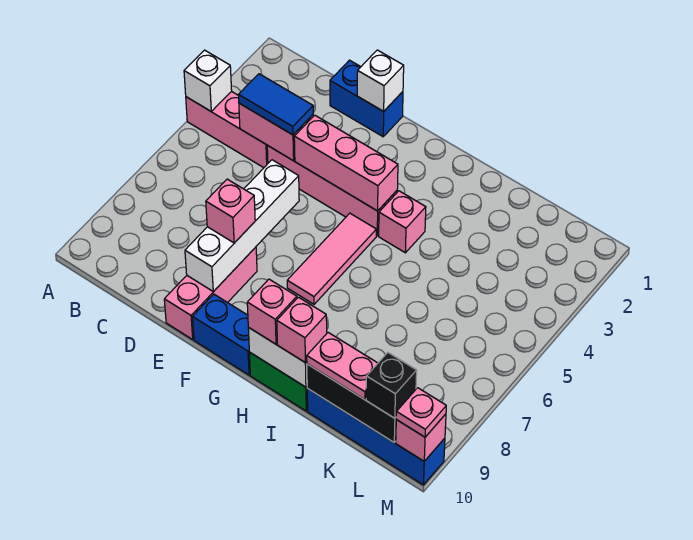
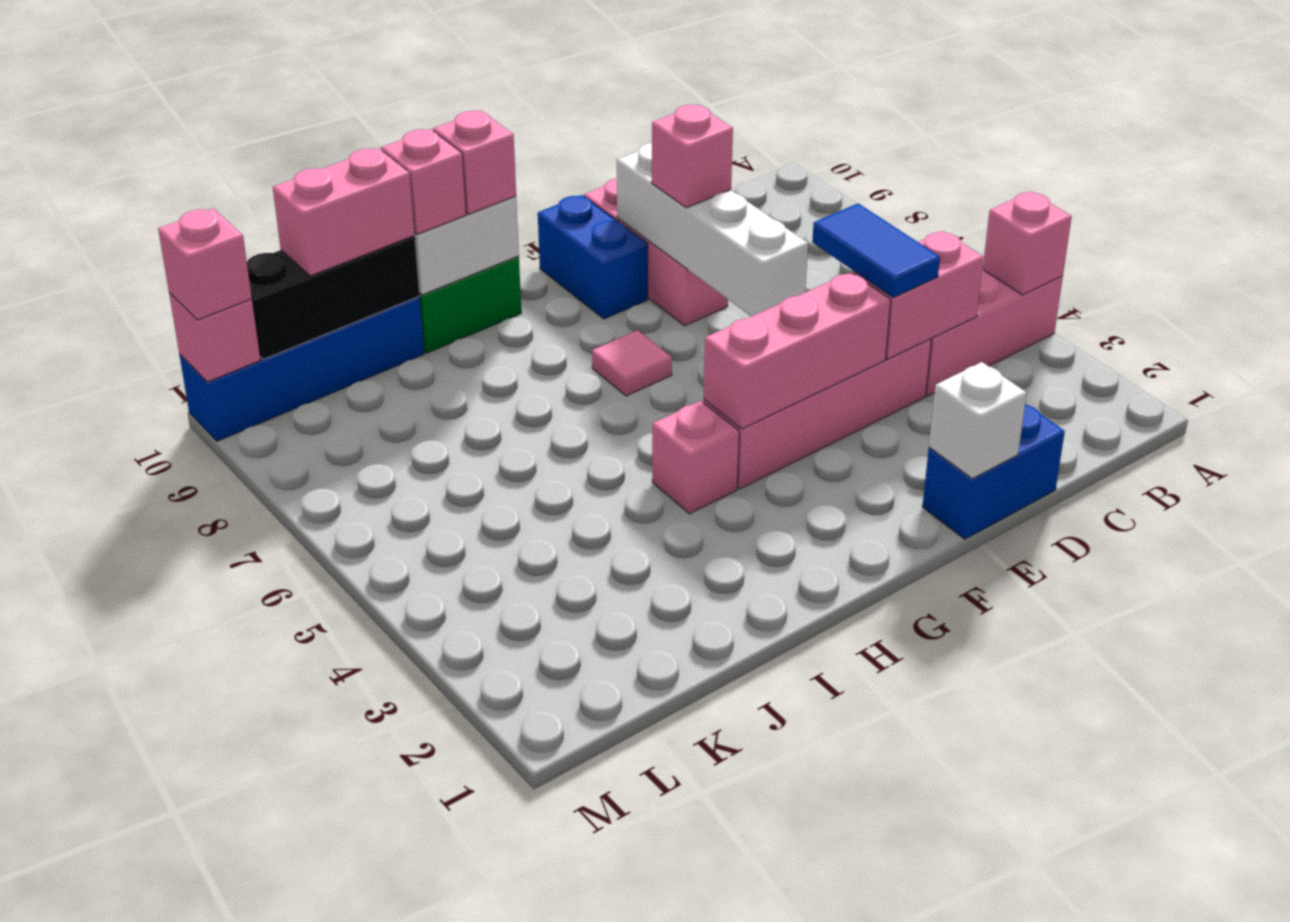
white brick A4 level 2 -> pink brick A4 level 2
blue tile C4:D4 level 3 -> blue tile D4:D5 level 3
blue brick F10:G10 level 1 -> blue brick F9:F10 level 1
pink tile G5:G7 level 1 -> pink tile G7 level 1
pink plate J10:K10 level 3 -> pink brick J10:K10 level 3
black brick L10 level 3 -> none
pink plate M10 level 3 -> pink brick M10 level 3

